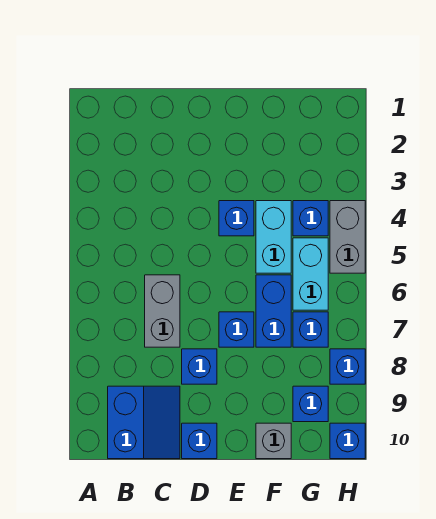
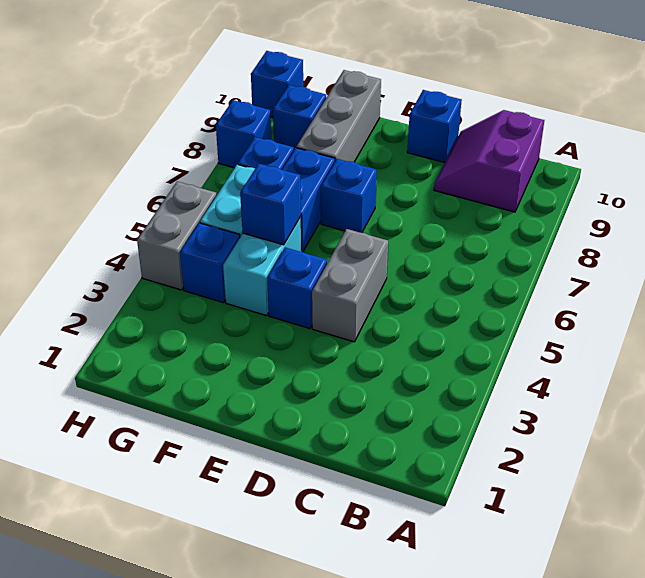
blue slope B9:C10 level 1 top B -> purple slope B9:C10 level 1 top B
grey brick C6:C7 level 1 -> grey brick D4:D5 level 1
blue brick D8 level 1 -> blue brick F5 level 2
grey brick F10 level 1 -> grey brick F8:F10 level 1

